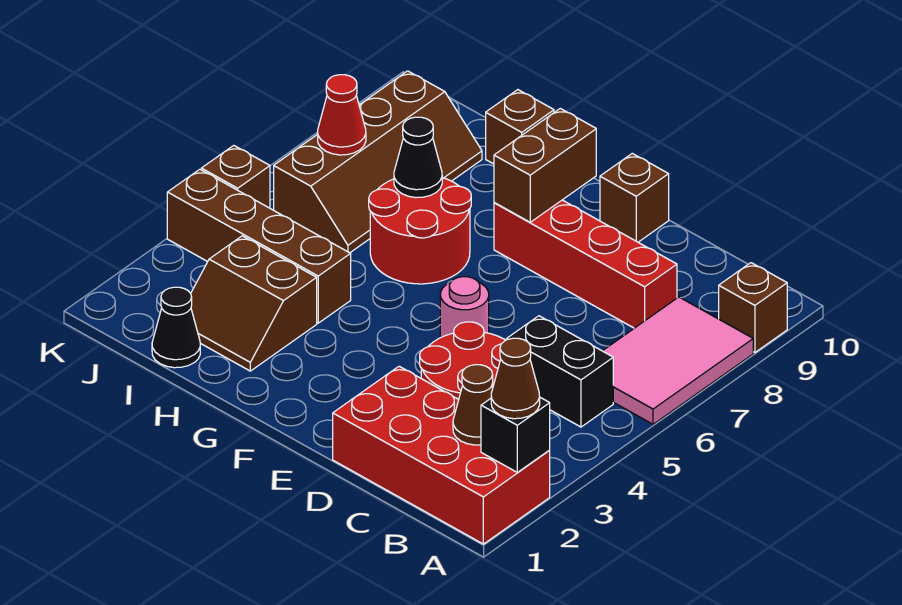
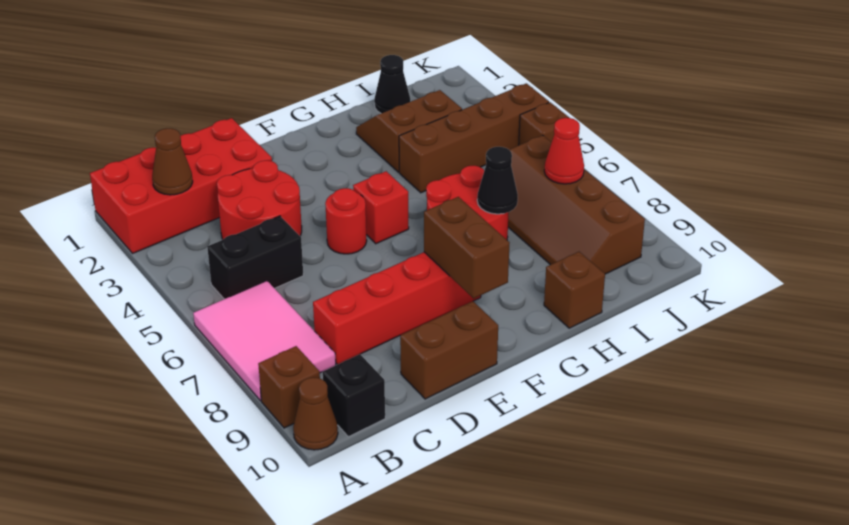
black brick A2 level 2 -> black brick B10 level 1
brown cone A2 level 3 -> brown cone A10 level 1
pink round brick E5 level 1 -> red round brick E5 level 1
brown brick E10 level 1 -> brown brick D10:E10 level 1
none -> red brick F5 level 1

